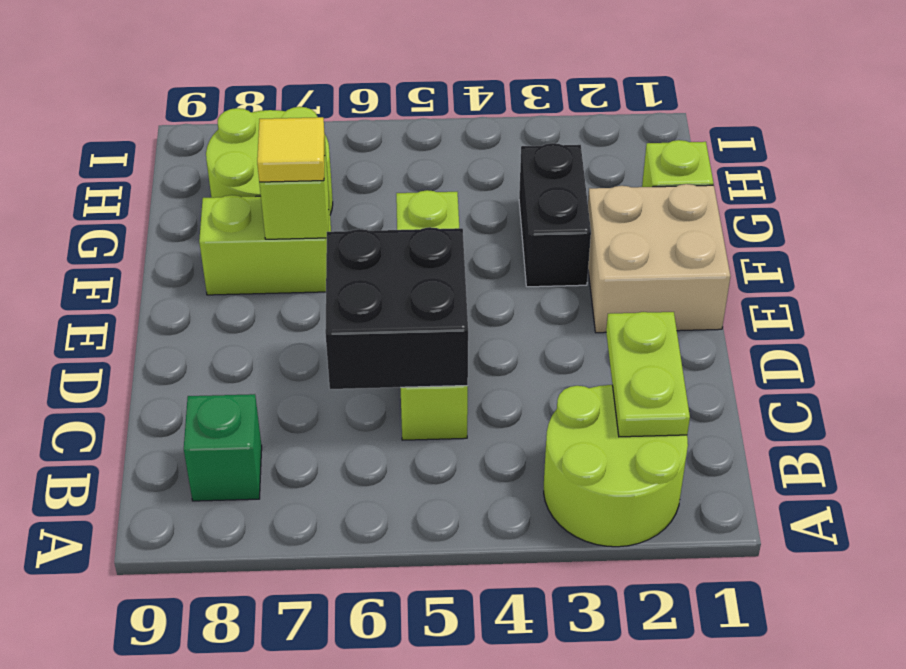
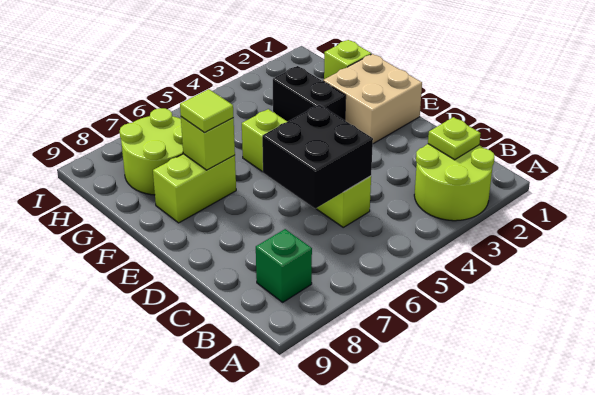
lime plate B2:C2 level 2 -> lime plate B2 level 2
yellow tile F7 level 3 -> lime tile F7 level 3

